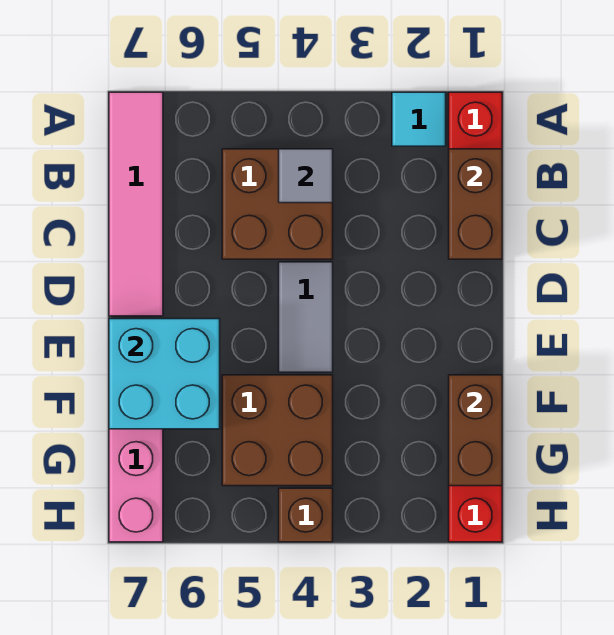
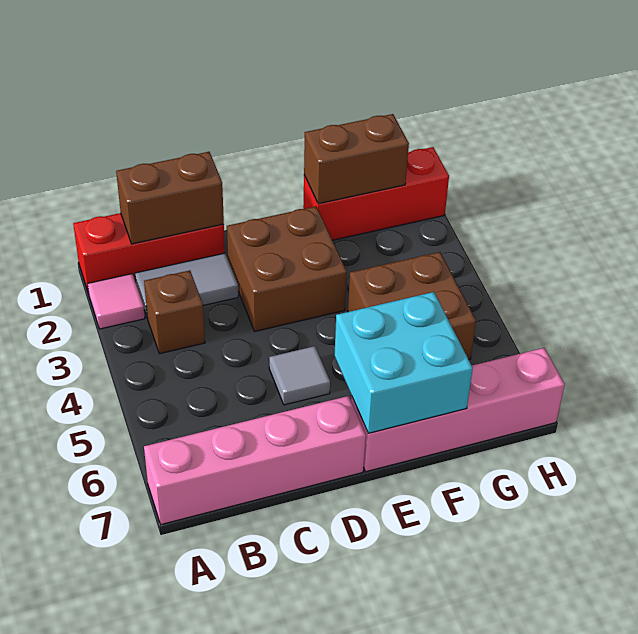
cyan tile A2 level 1 -> pink tile A2 level 1
pink tile A7:D7 level 1 -> pink brick A7:D7 level 1
brown brick B4:C5 level 1 -> brown brick D2:E3 level 1
grey tile B4 level 2 -> grey tile D5 level 1
grey tile D4:E4 level 1 -> grey tile B2:C2 level 1
brown brick H4 level 1 -> brown brick B3 level 1

